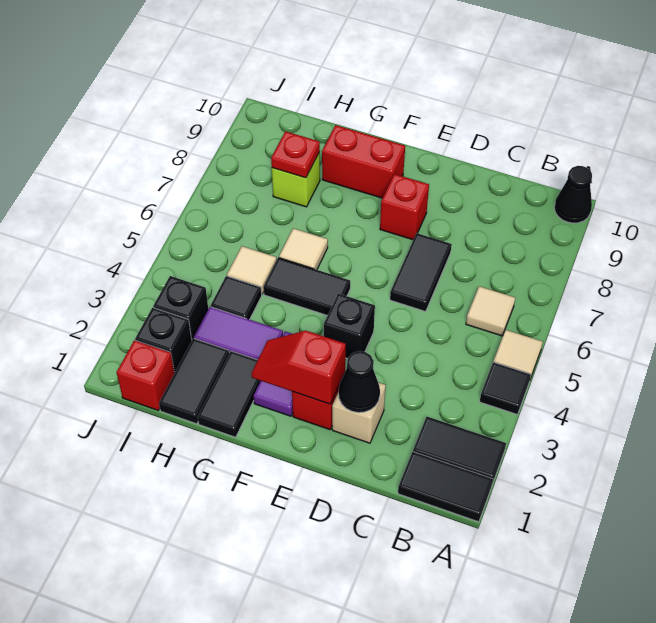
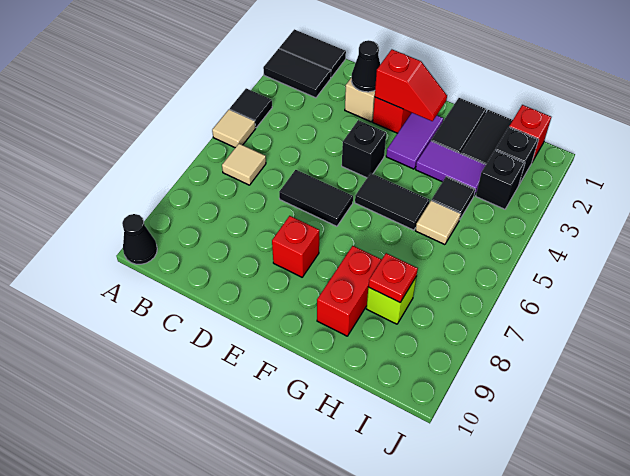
black tile D6:D7 level 1 -> black tile D6:E6 level 1
red brick F9:G9 level 1 -> red brick G8:G9 level 1
tan tile G6 level 1 -> none

